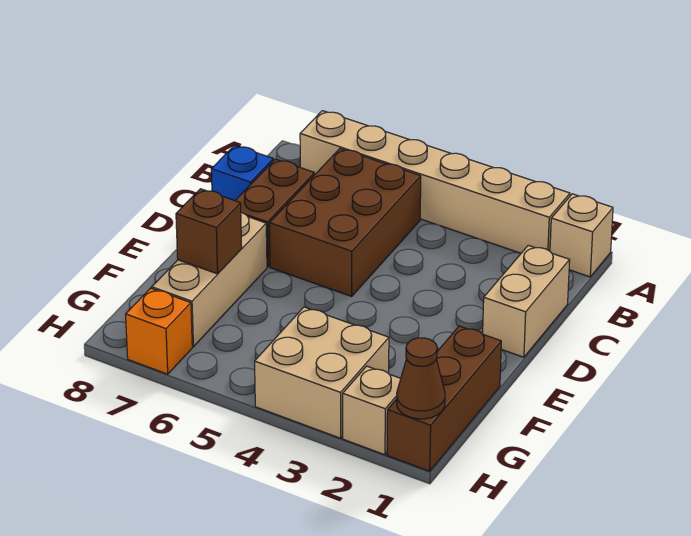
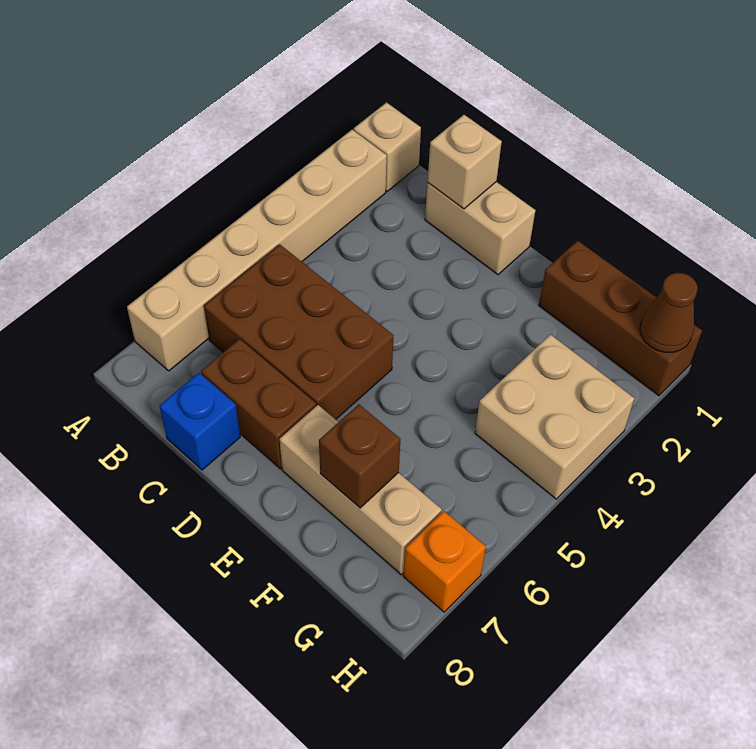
tan brick H2 level 1 -> tan brick C1 level 2

